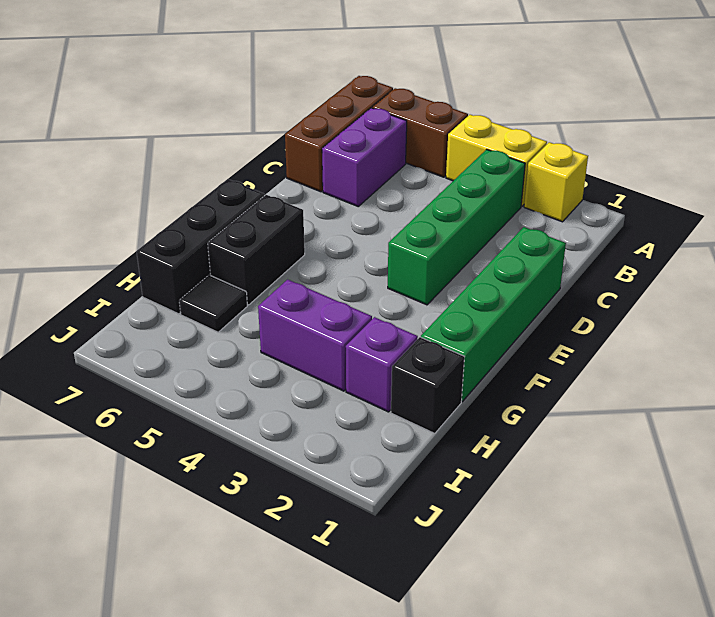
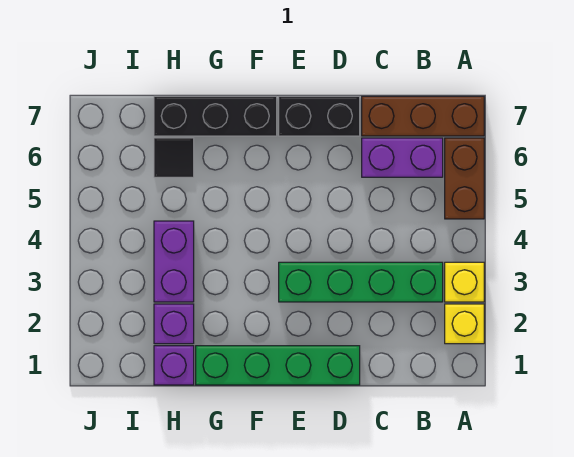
yellow brick A3:A4 level 1 -> yellow brick A3 level 1
black brick F6:G6 level 1 -> black brick D7:E7 level 1
black brick H1 level 1 -> purple brick H1 level 1

